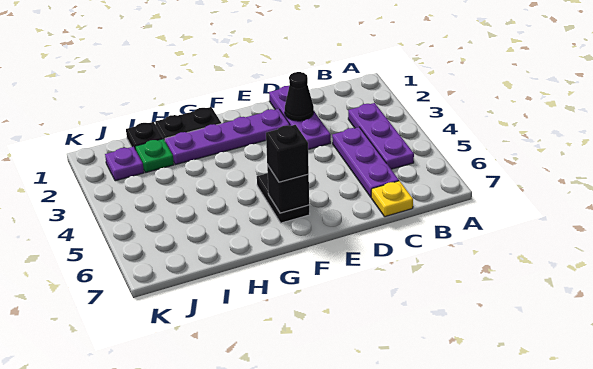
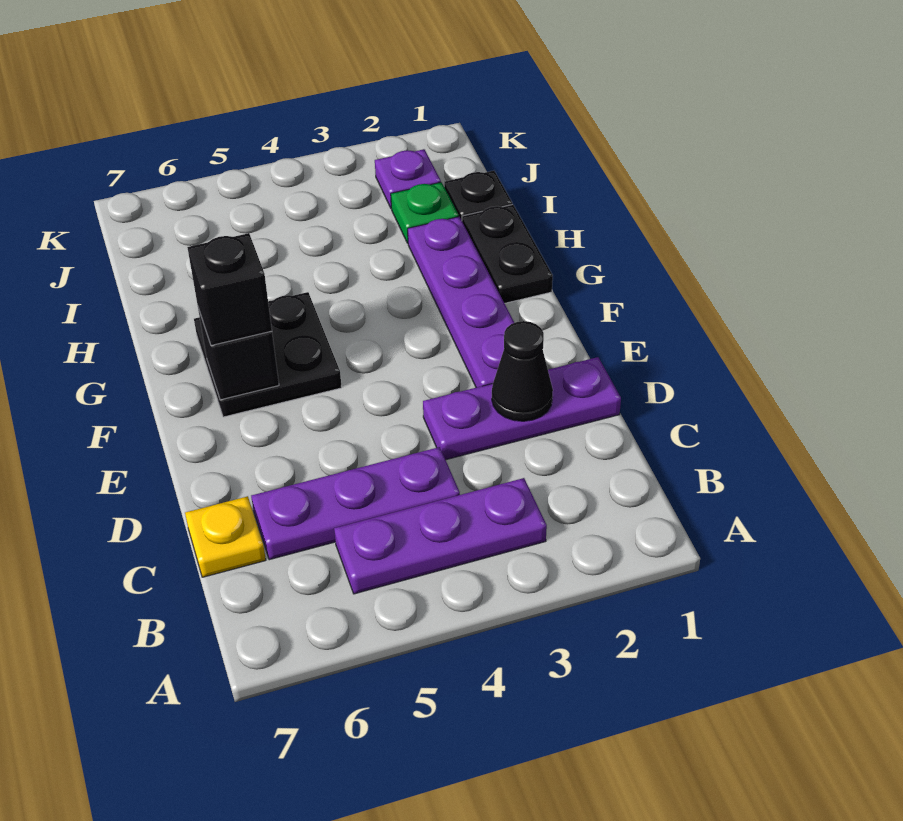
black plate F5:F6 level 1 -> black plate F5:G6 level 1

